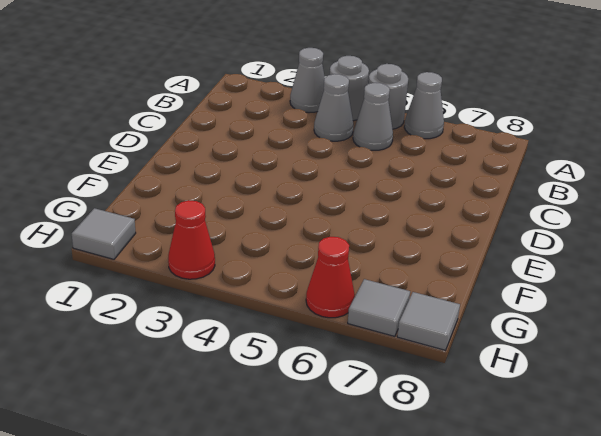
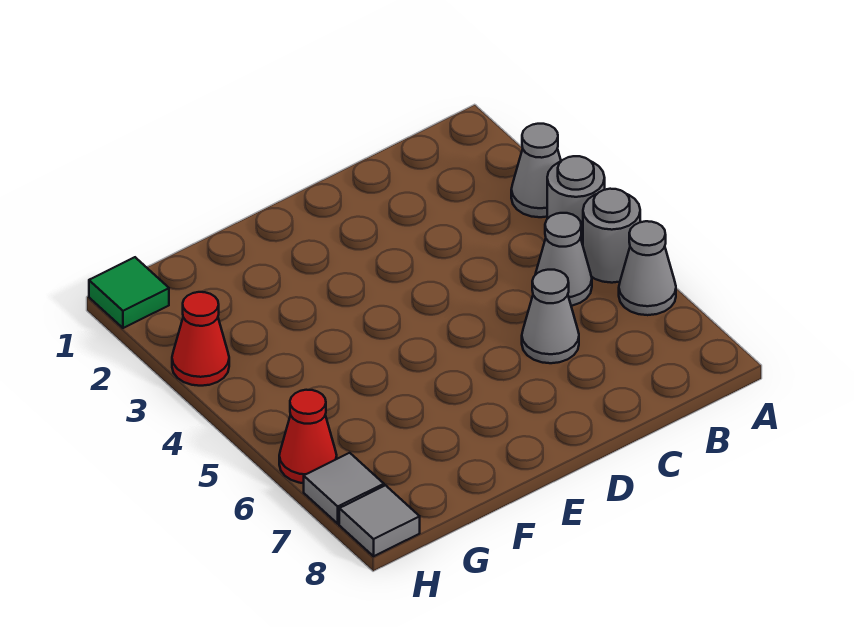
grey cone B4 level 1 -> grey cone C6 level 1
grey tile H1 level 1 -> green tile H1 level 1

